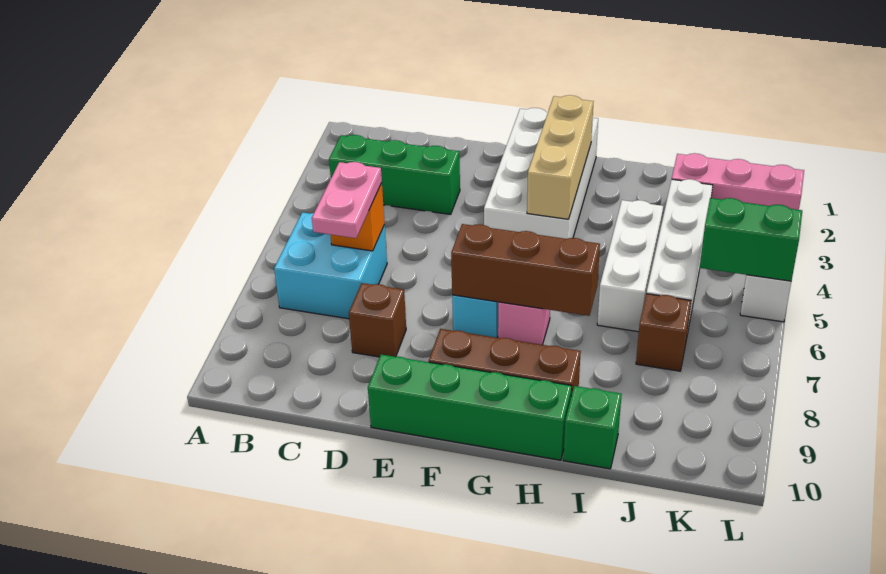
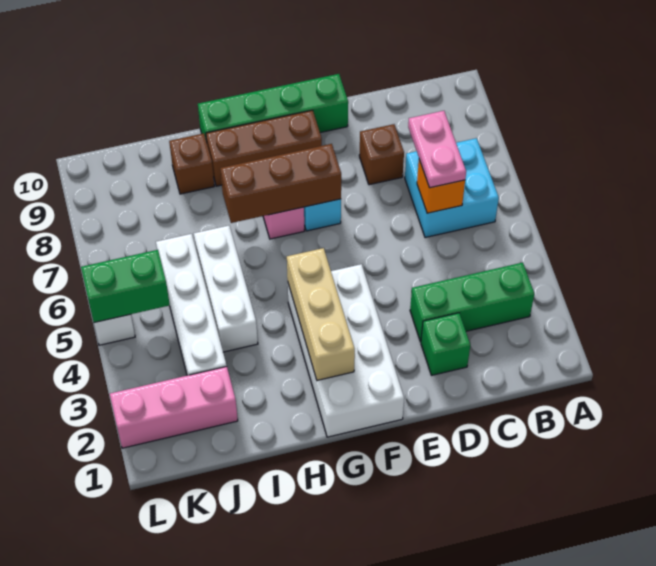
green brick I10 level 1 -> green brick D2 level 1
brown brick J7 level 1 -> brown brick I9 level 1

